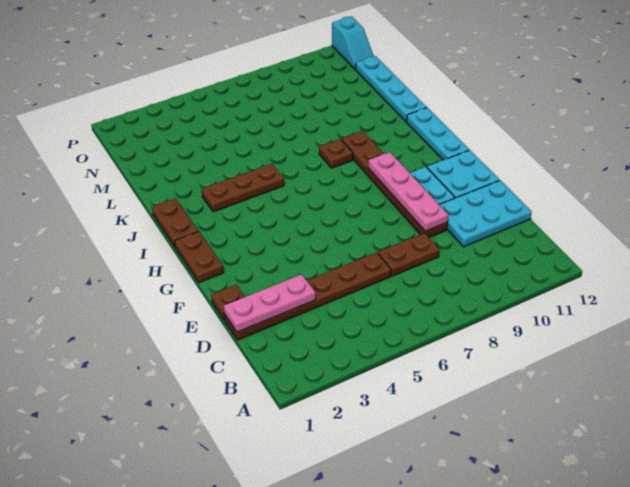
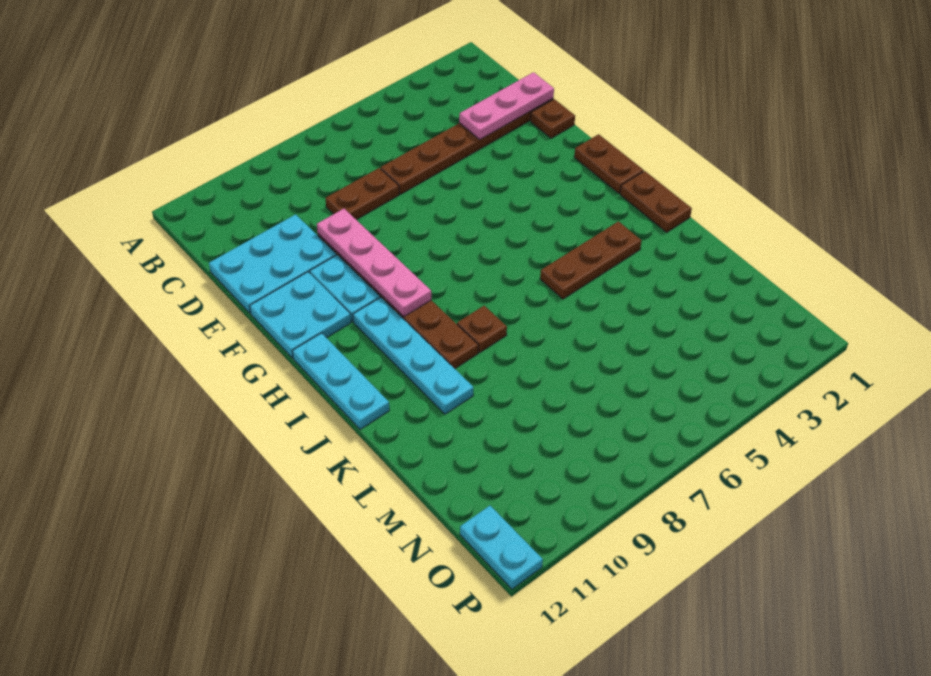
cyan plate K12:N12 level 1 -> cyan plate H10:K10 level 1
cyan slope O12:P12 level 1 top P -> cyan plate O12:P12 level 1

